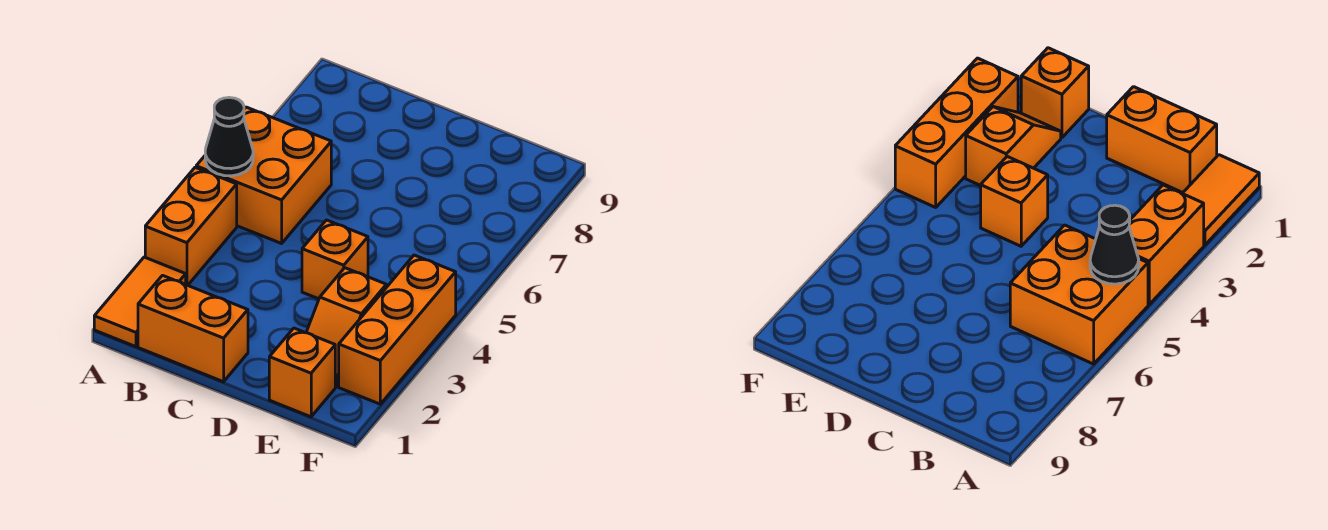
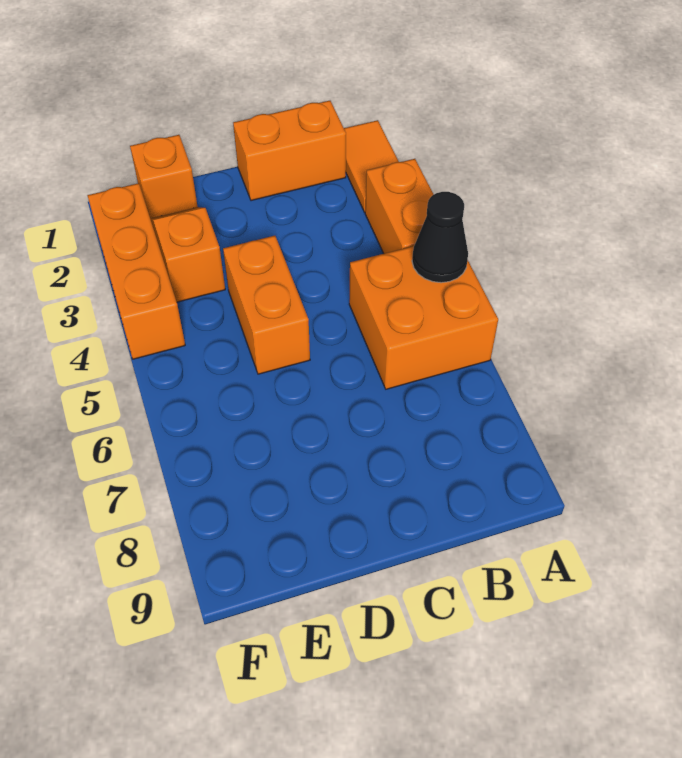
orange brick D4 level 1 -> orange brick D4:D5 level 1

